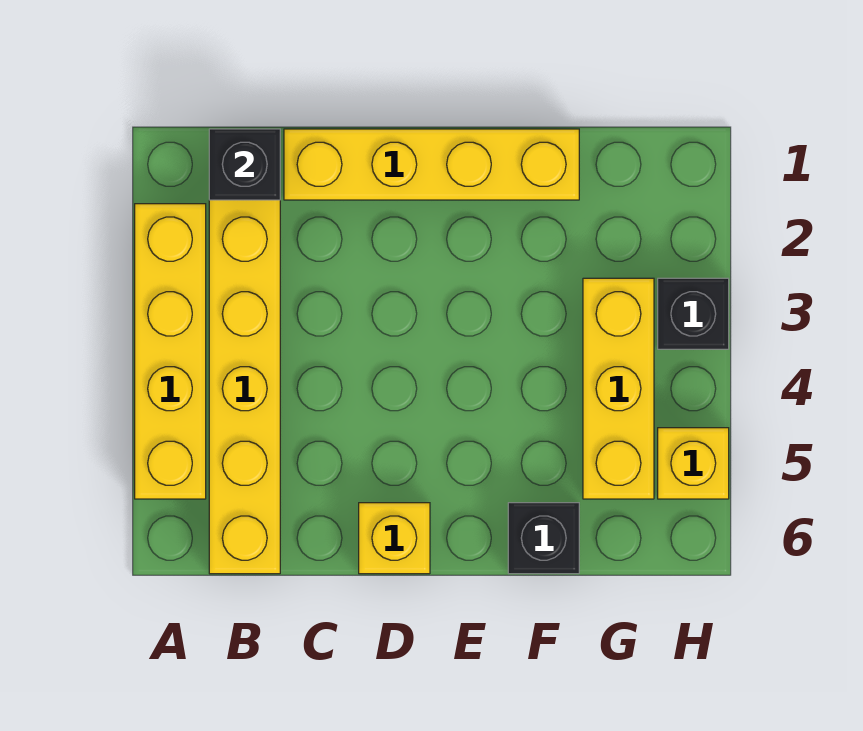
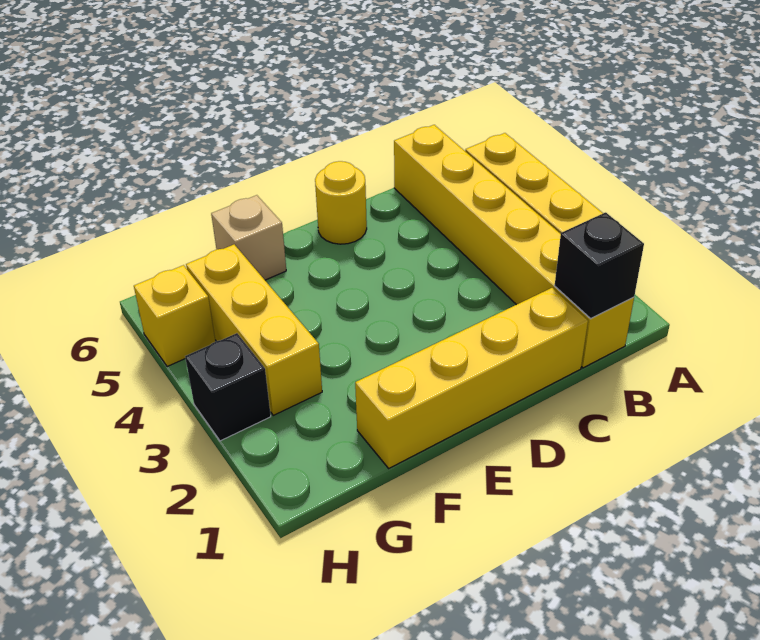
yellow brick D6 level 1 -> yellow round brick D6 level 1
black brick F6 level 1 -> tan brick F6 level 1

